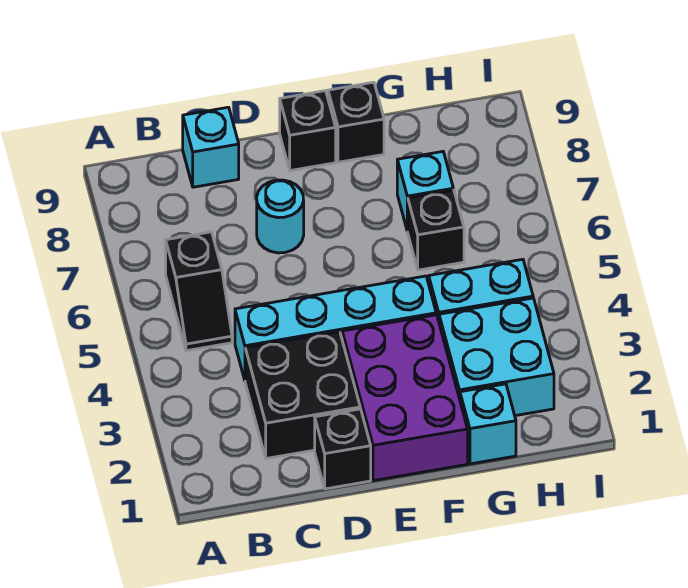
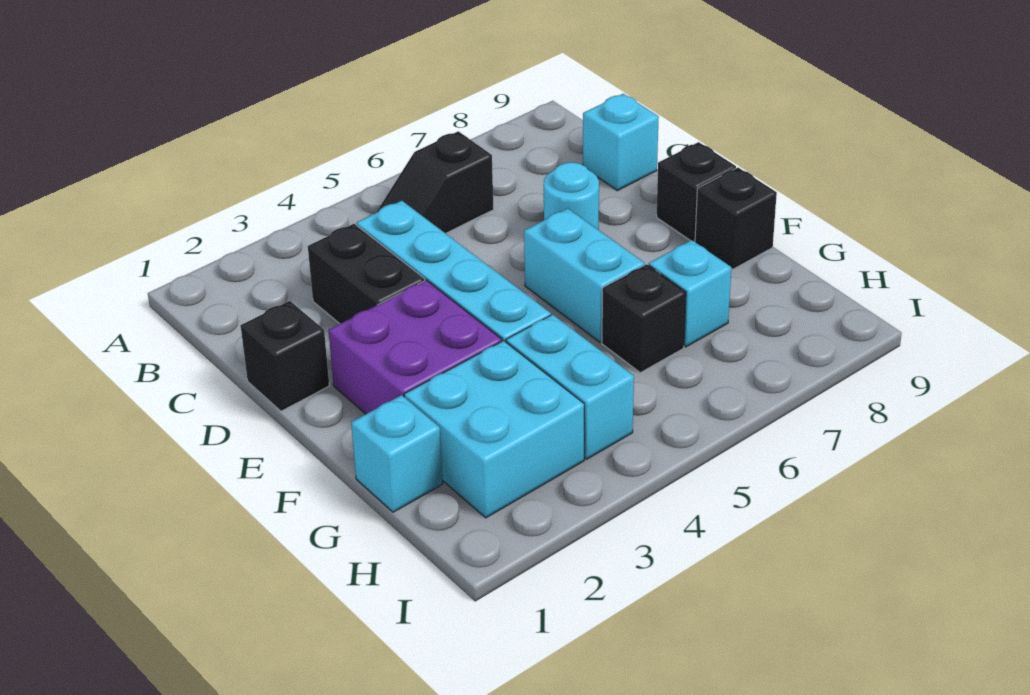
black brick C2:D3 level 1 -> black brick C3:D3 level 1
purple brick E1:F3 level 1 -> purple brick E2:F3 level 1
none -> cyan brick E6:F6 level 1

